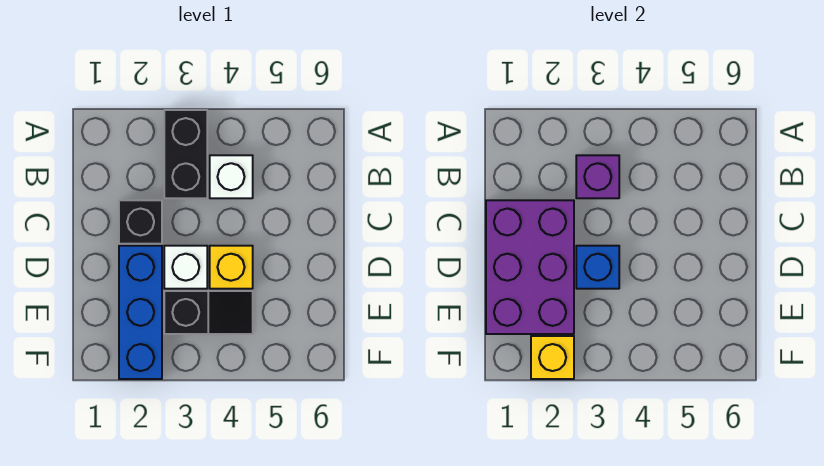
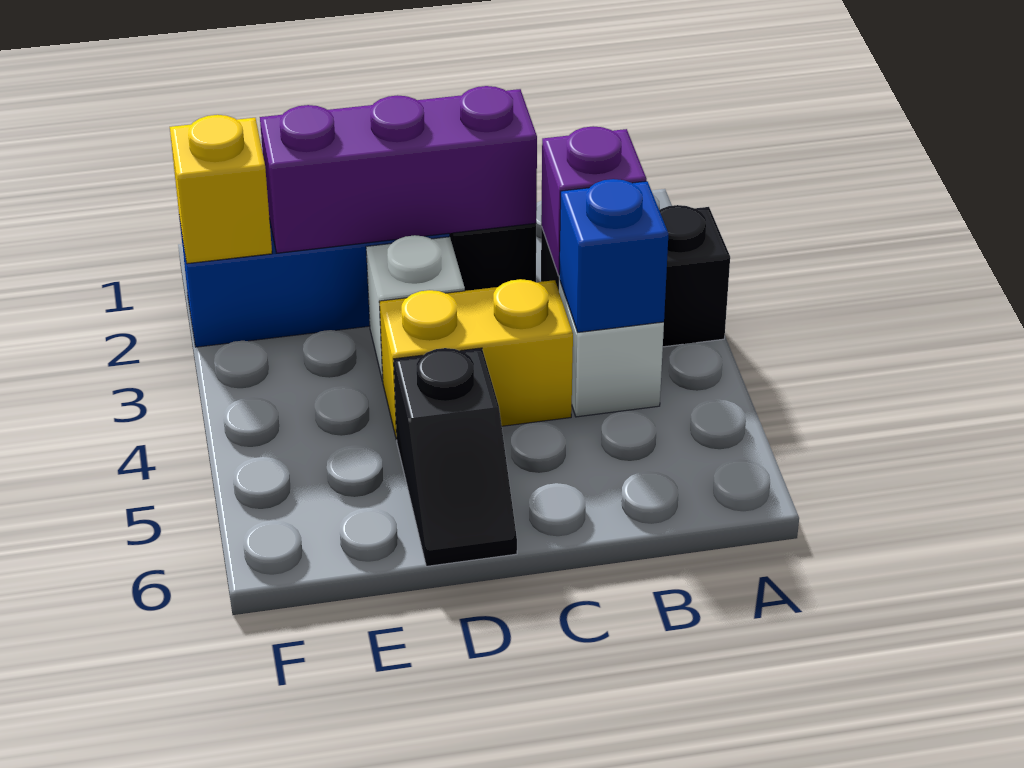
purple brick C1:E2 level 2 -> purple brick C2:E2 level 2
blue brick D3 level 2 -> blue brick B4 level 2
yellow brick D4 level 1 -> yellow brick C4:D4 level 1
black slope E3:E4 level 1 top 3 -> black slope D5:D6 level 1 top 5

